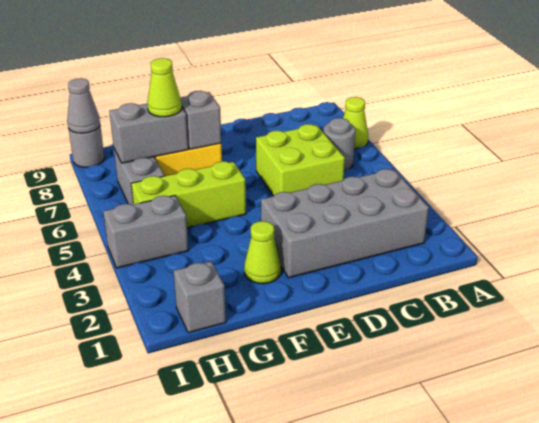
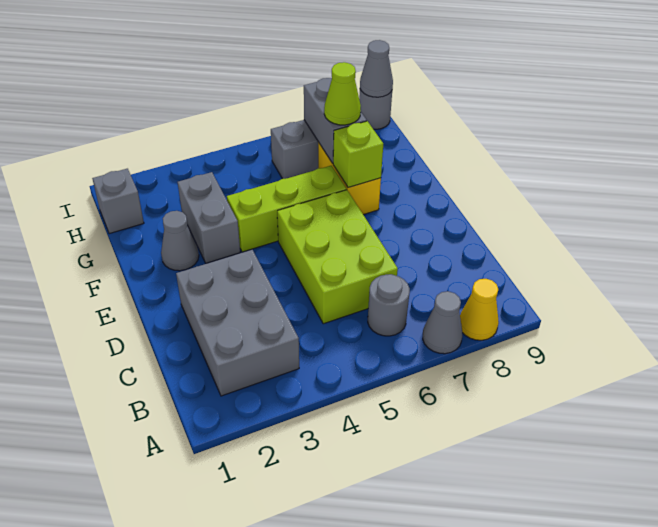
lime cone A7 level 1 -> grey cone A7 level 1
none -> yellow cone A8 level 1
grey brick B2:E3 level 1 -> grey brick B2:D3 level 1
lime brick C5:D6 level 1 -> lime brick C5:E6 level 1
lime cone F2 level 1 -> grey cone F2 level 1
lime brick F5:H5 level 1 -> lime brick F4:F6 level 1
grey brick F7 level 2 -> lime brick F7 level 2
grey brick H4:I4 level 1 -> grey brick F3:G3 level 1

